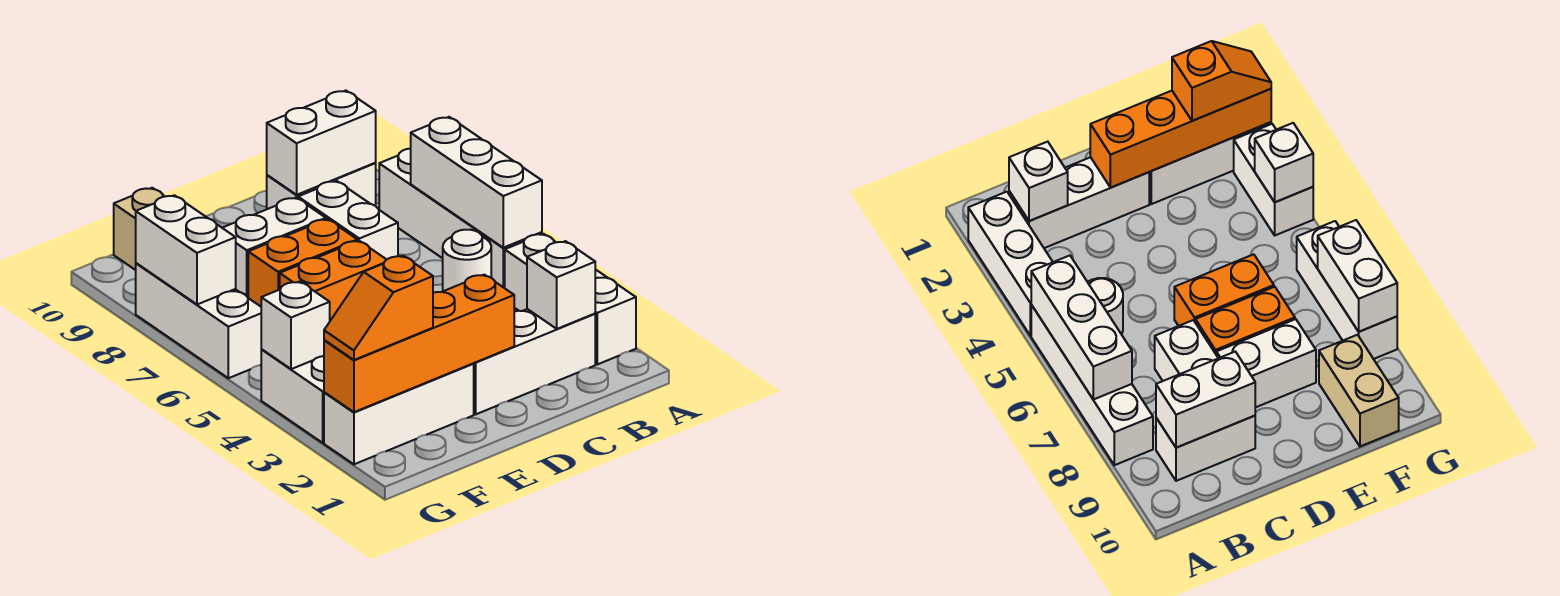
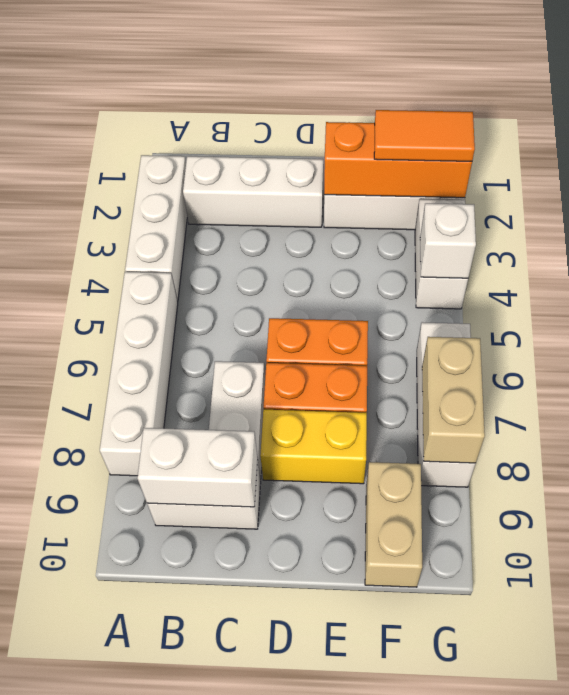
white brick A5:A7 level 2 -> none
white brick B2 level 2 -> none
white round brick B5 level 1 -> none
orange brick D2:G2 level 2 -> orange brick E2:G2 level 2
white brick D8:E8 level 1 -> yellow brick D8:E8 level 1
orange slope F2:G2 level 3 top F -> orange tile F2:G2 level 3
white brick G7:G8 level 2 -> tan brick G7:G8 level 2

